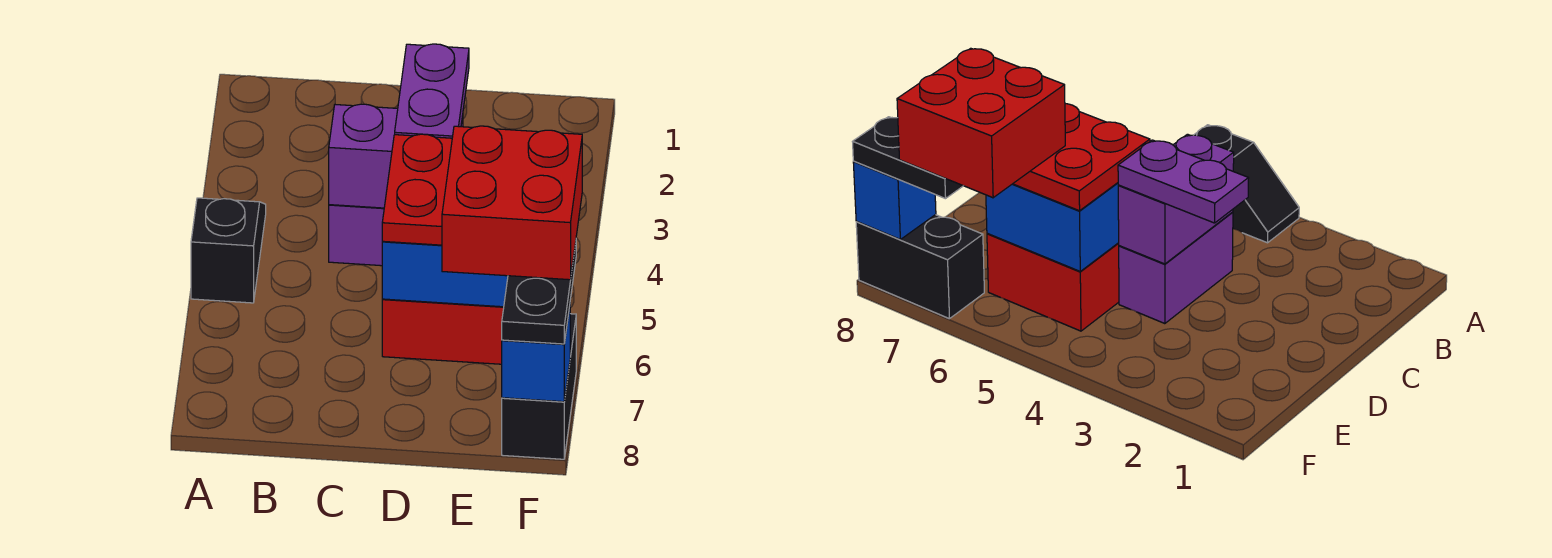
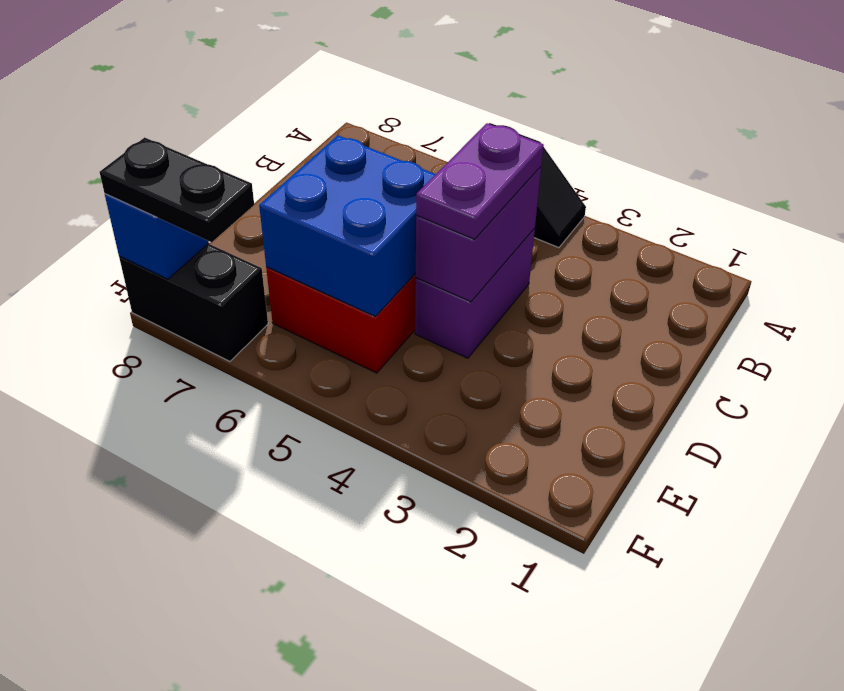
purple plate D3:D4 level 3 -> purple plate C4:D4 level 3
red plate D5:E6 level 3 -> none
red brick E6:F7 level 4 -> none

